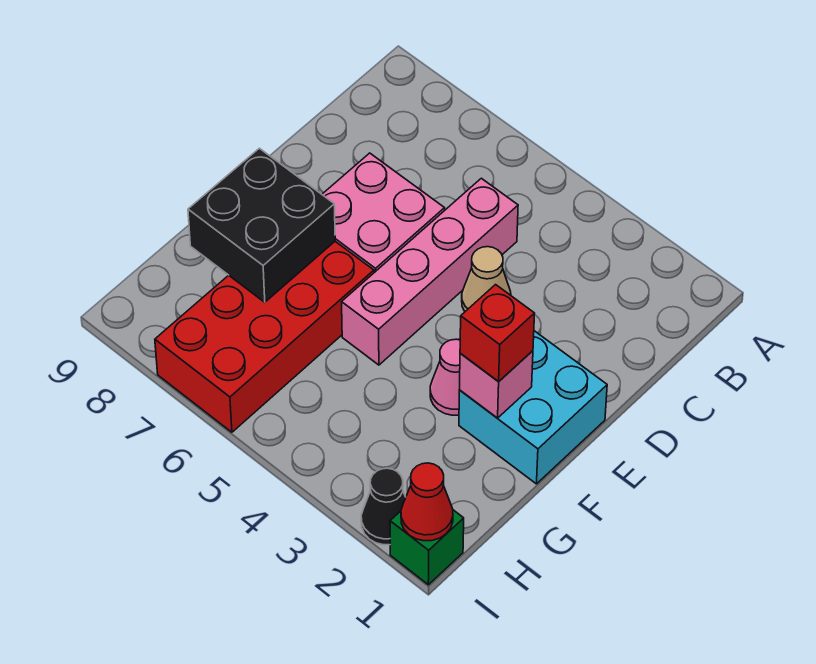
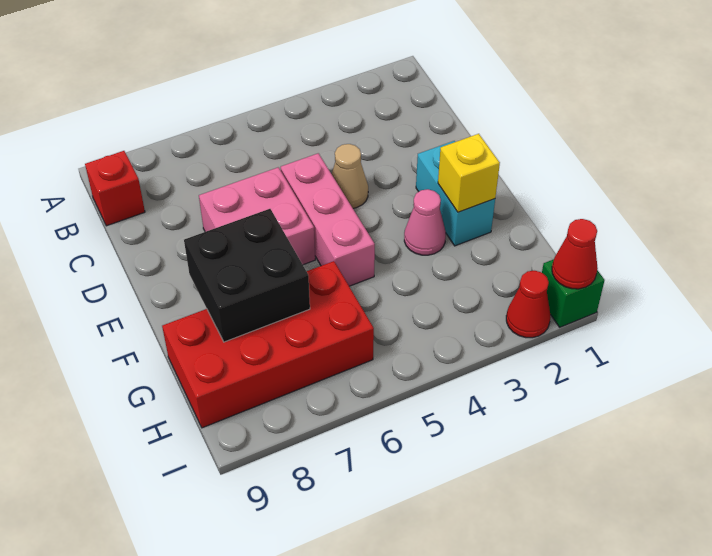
pink brick C5:F5 level 1 -> pink brick D5:F5 level 1
cyan brick E1:F2 level 1 -> cyan brick E2:F2 level 1
pink brick F2 level 2 -> yellow brick F2 level 2
red brick F2 level 3 -> red brick B9 level 1
red brick F6:I7 level 1 -> red brick G6:H9 level 1
black cone I2 level 1 -> red cone I2 level 1

